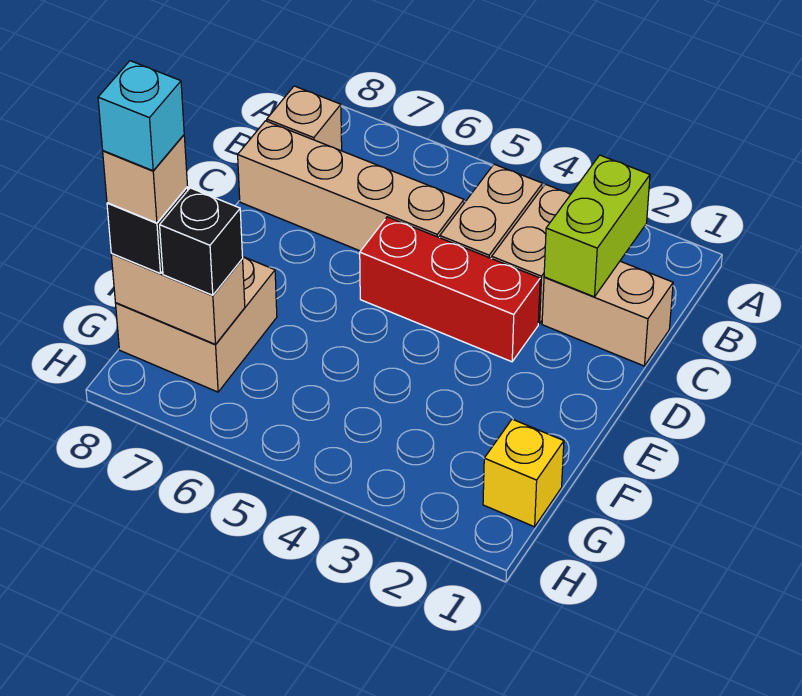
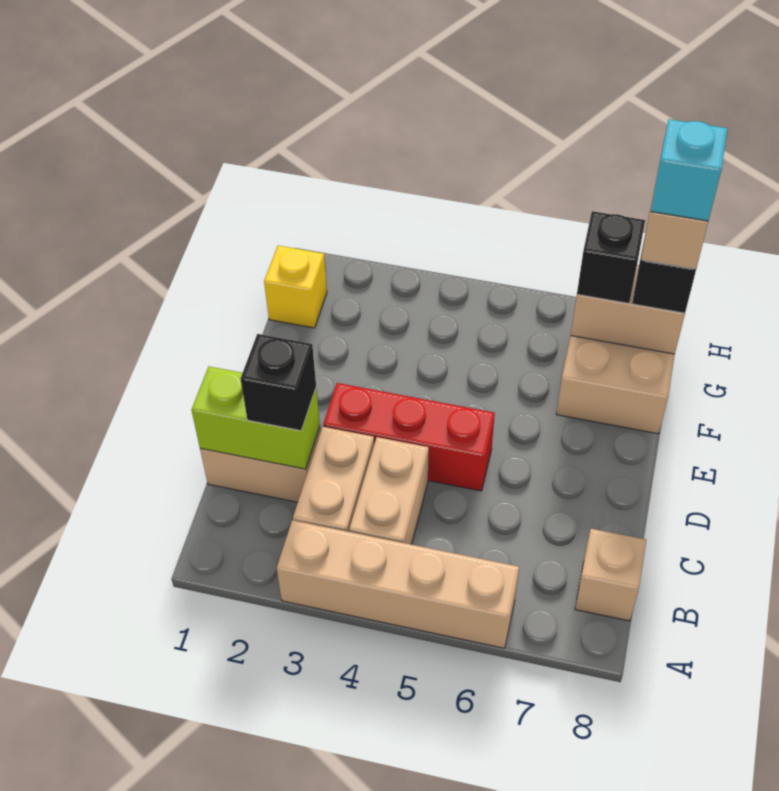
lime brick B2:C2 level 2 -> lime brick C1:C2 level 2
none -> black brick C2 level 3
tan brick C5:C8 level 1 -> tan brick A3:A6 level 1

